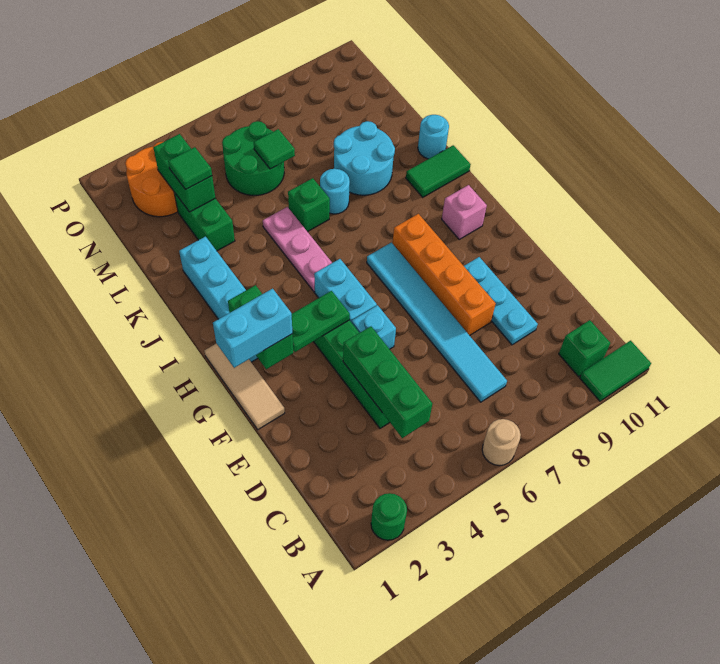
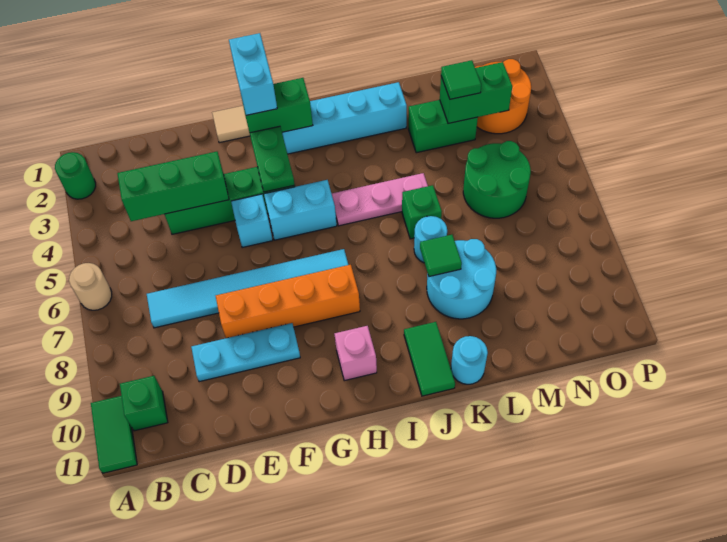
green tile M6 level 2 -> green tile K8 level 2

